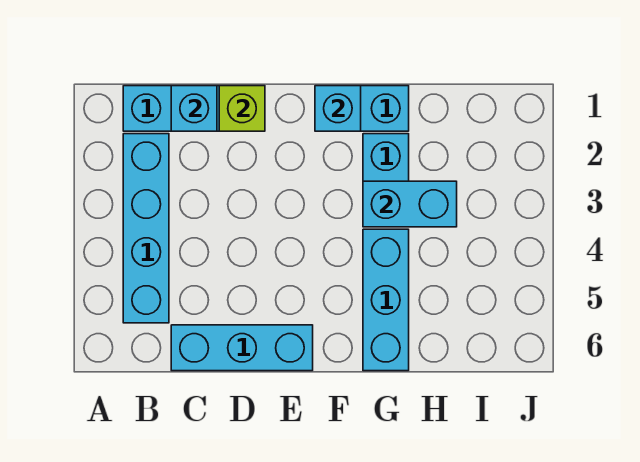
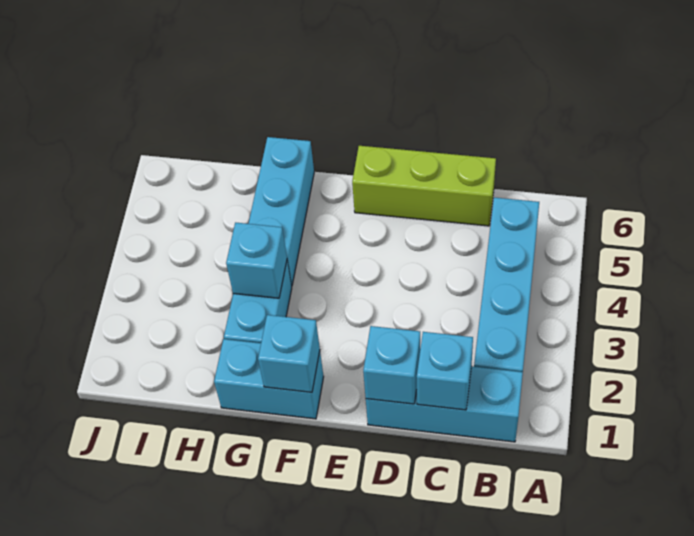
cyan brick C6:E6 level 1 -> lime brick C6:E6 level 1
lime brick D1 level 2 -> cyan brick D1 level 2
cyan brick G3:H3 level 2 -> cyan brick G3 level 2

